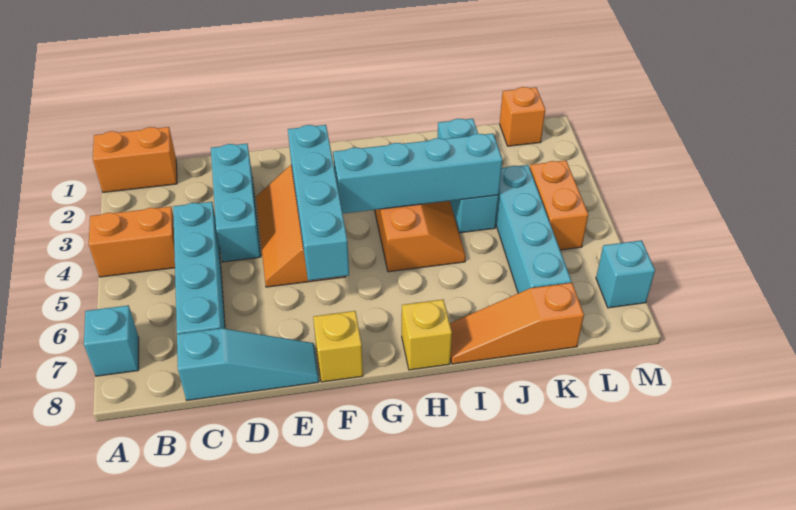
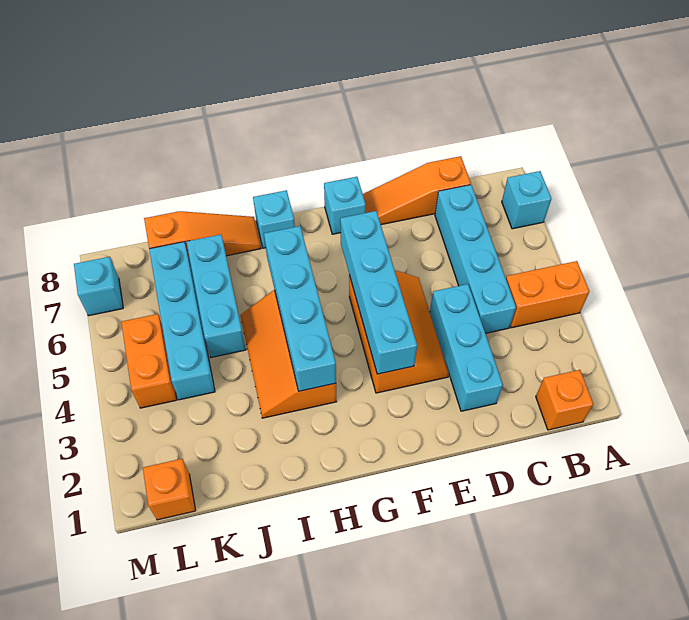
orange brick A1:B1 level 1 -> orange brick B1 level 1
cyan slope C8:E8 level 1 top C -> orange slope C8:E8 level 1 top C
yellow brick F8 level 1 -> cyan brick F8 level 1
cyan brick G4:J4 level 2 -> cyan brick H3:H6 level 2
yellow brick H8 level 1 -> cyan brick H8 level 1
cyan brick J2:J4 level 1 -> cyan brick J5:J7 level 1

